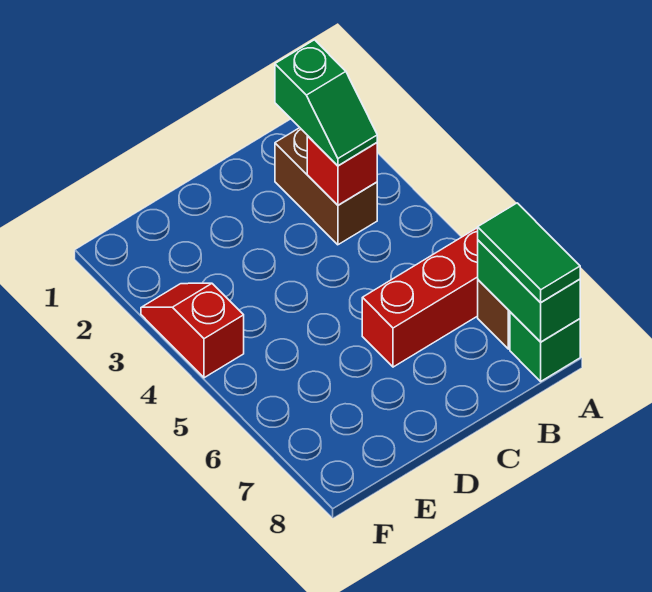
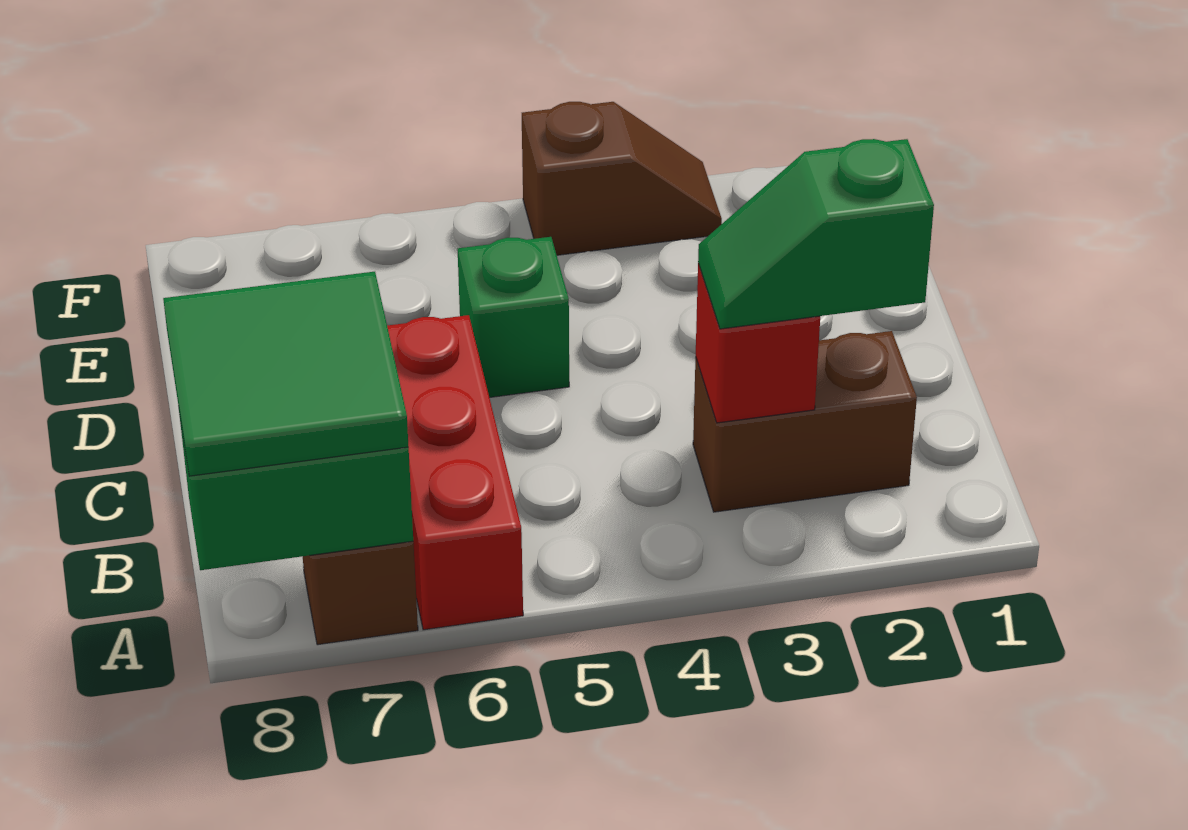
green tile A7:A8 level 3 -> green tile A7:B8 level 3
green brick A8 level 1 -> green brick D5 level 1
red slope F3:F4 level 1 top 4 -> brown slope F3:F4 level 1 top 4

